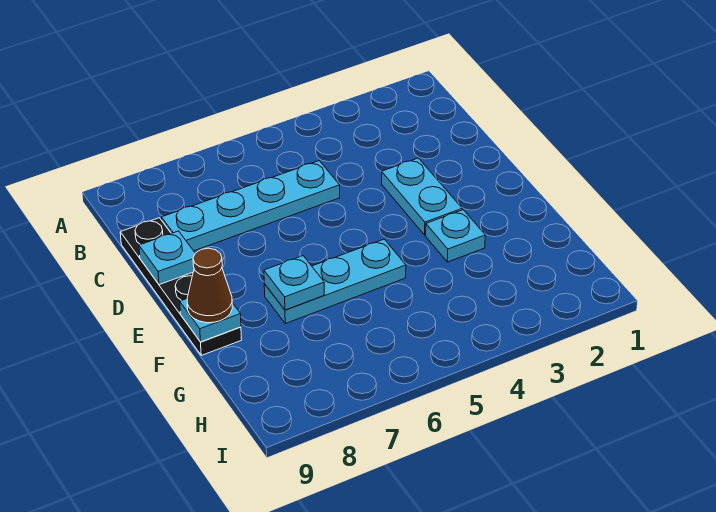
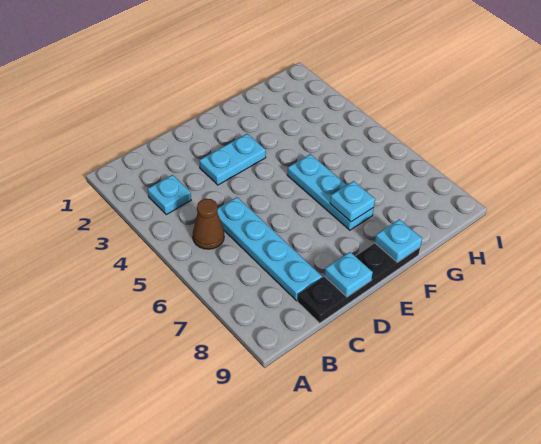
cyan plate F3 level 1 -> cyan plate B3 level 1
brown cone F9 level 3 -> brown cone B5 level 1

